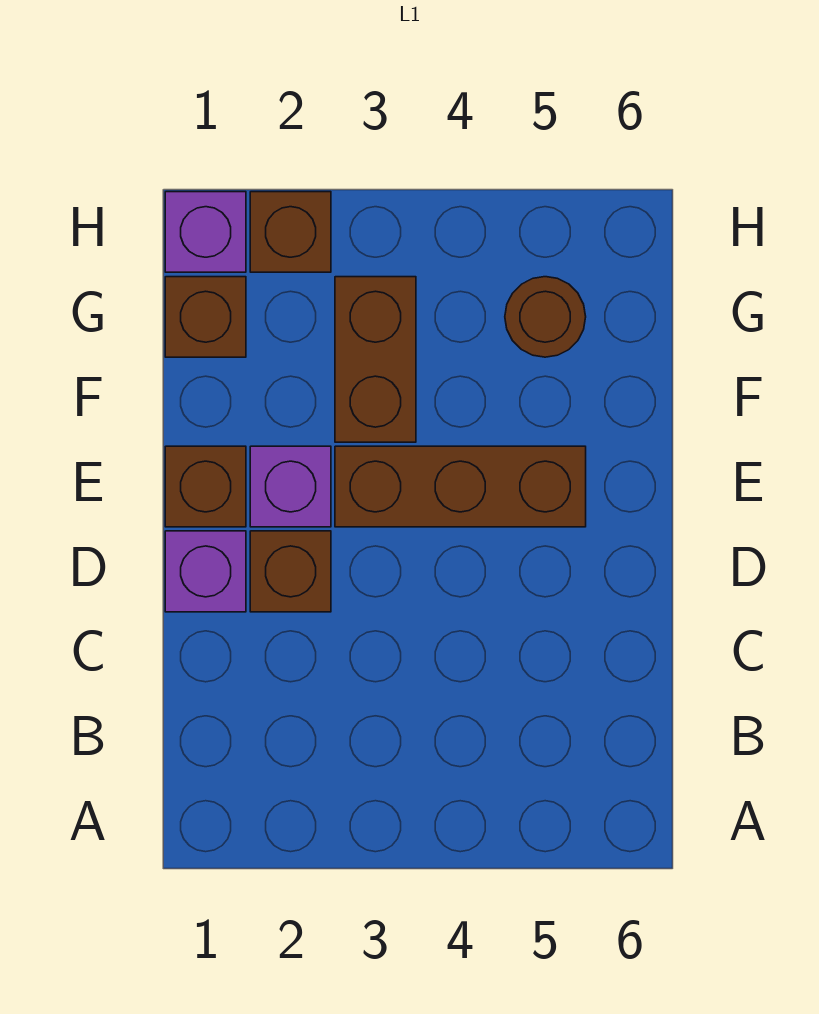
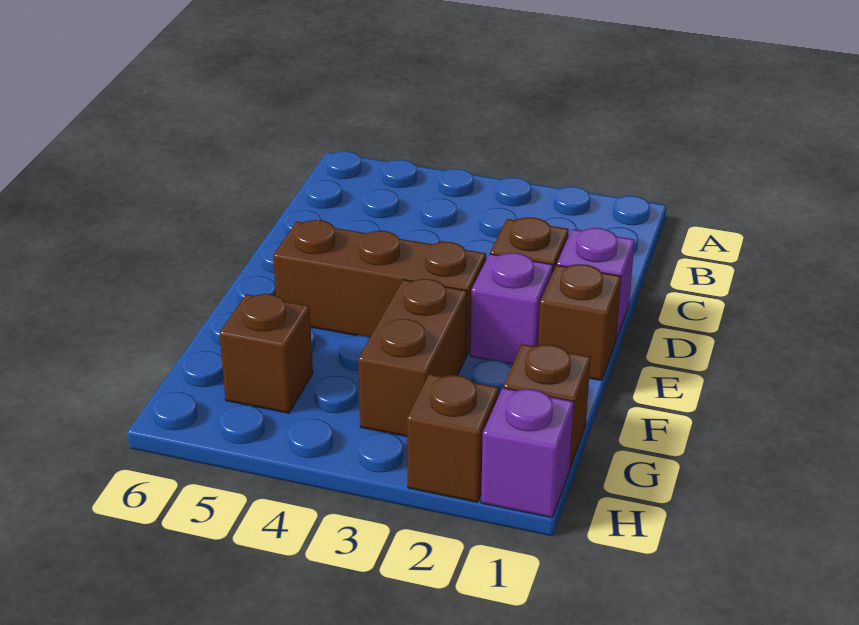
brown round brick G5 level 1 -> brown brick G5 level 1

